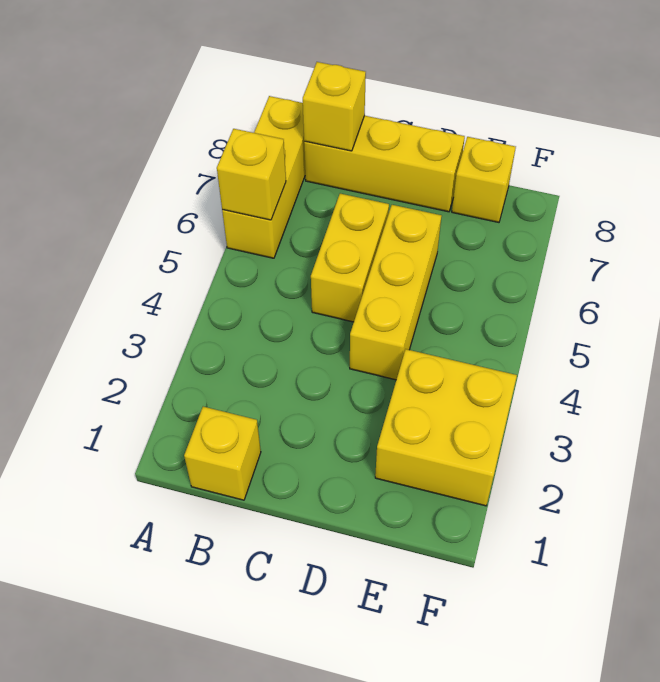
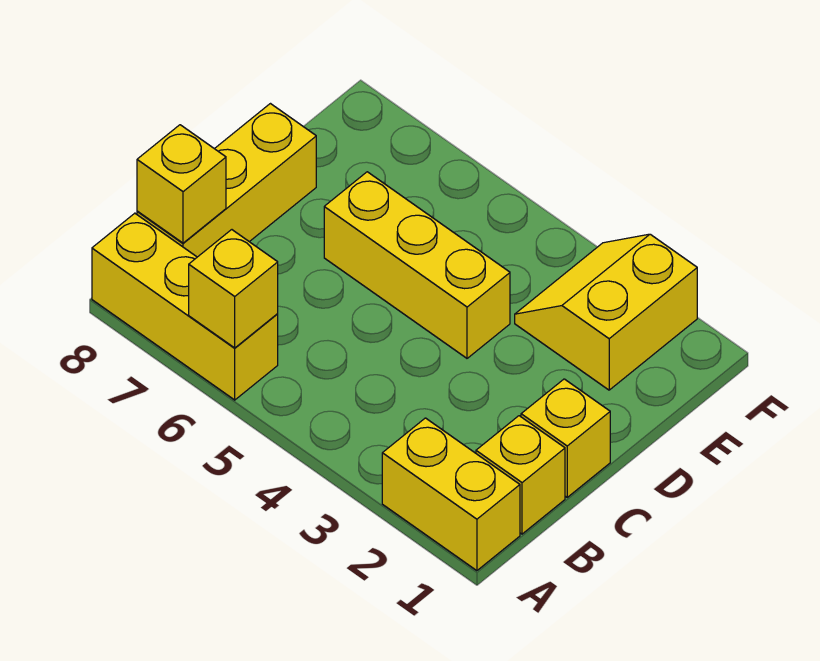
yellow brick C5:C6 level 1 -> yellow brick A1:A2 level 1
yellow brick E2:F3 level 1 -> yellow slope E2:F3 level 1 top 2
yellow brick E8 level 1 -> yellow brick C1 level 1

